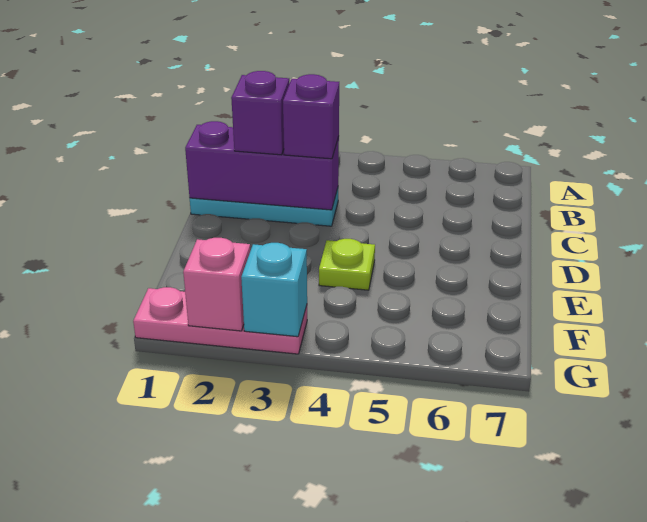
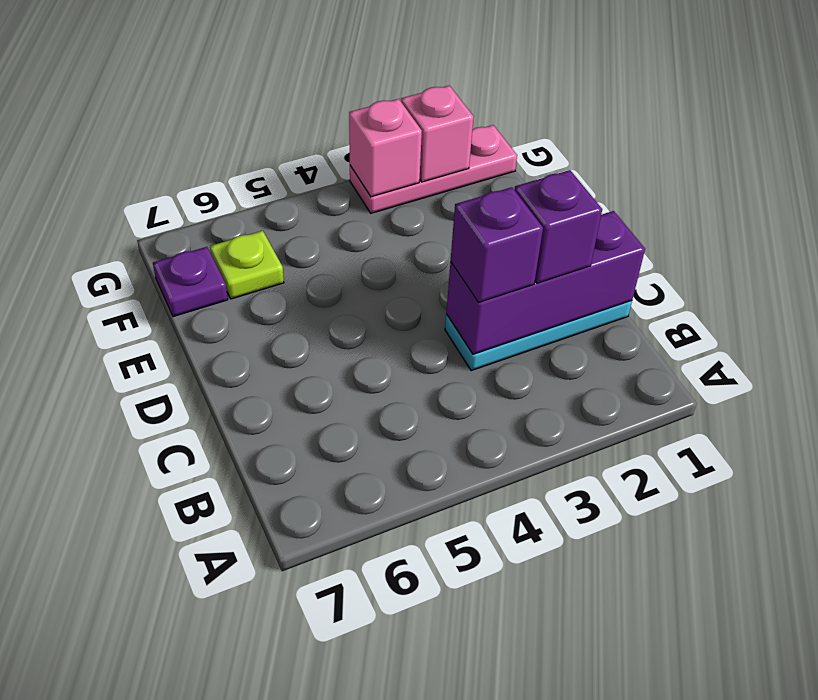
lime plate E4 level 1 -> lime plate F6 level 1
none -> purple plate F7 level 1
cyan brick G3 level 2 -> pink brick G3 level 2

